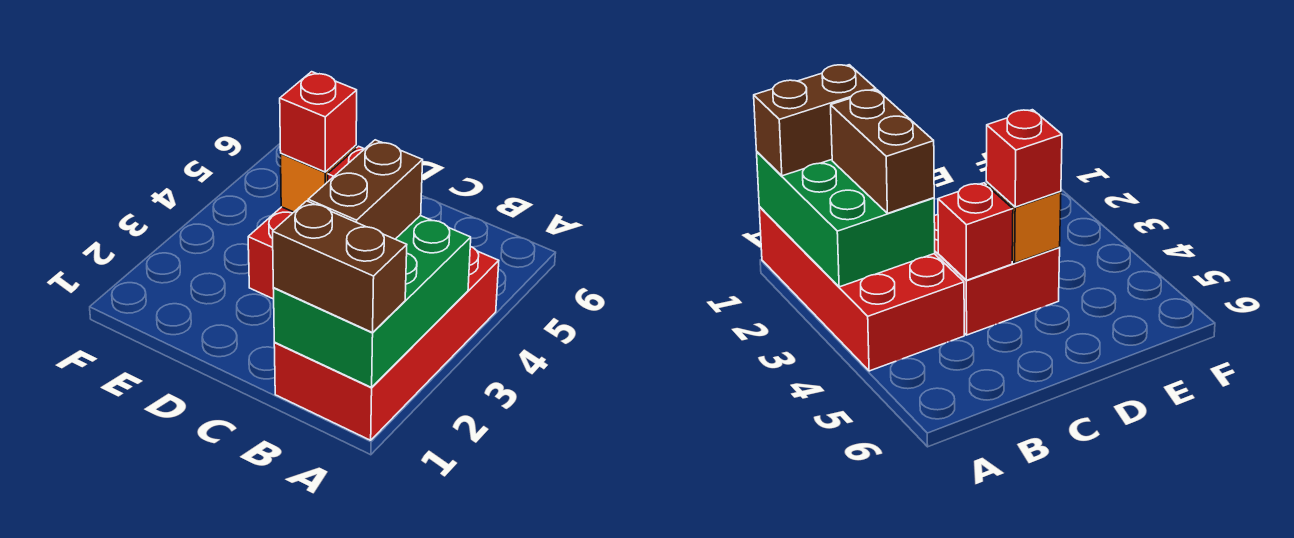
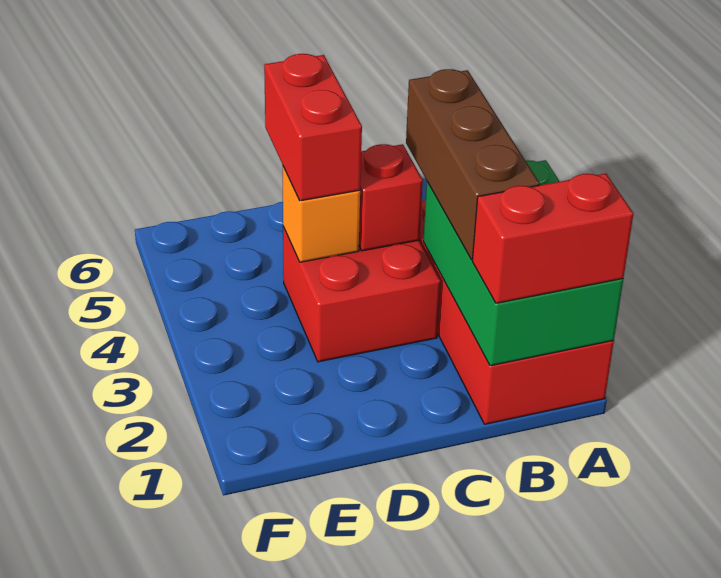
brown brick A1:B1 level 3 -> red brick A1:B1 level 3
brown brick B2:B3 level 3 -> brown brick B2:B4 level 3
red brick D4 level 3 -> red brick D4:D5 level 3

